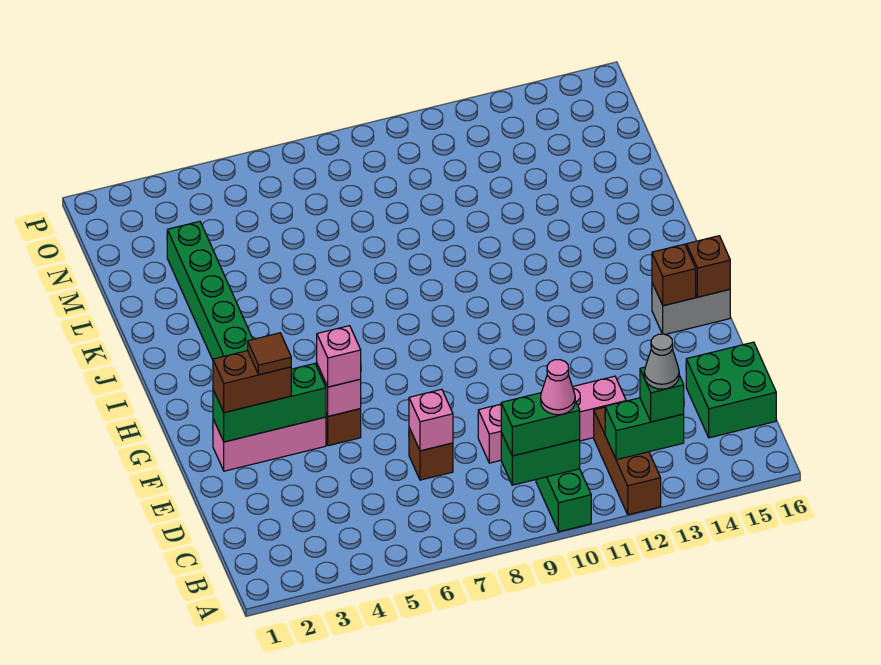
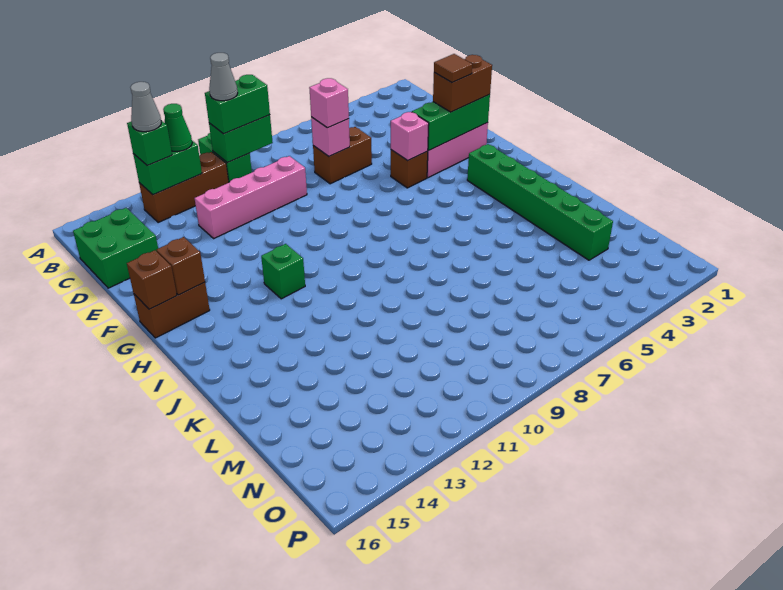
brown brick A12:C12 level 1 -> brown brick B11:B13 level 1
pink cone B10 level 4 -> grey cone B10 level 4
none -> green cone B12 level 3
brown brick D7 level 1 -> brown brick D6:D7 level 1
pink brick F5 level 3 -> pink brick D7 level 3
grey brick G15:G16 level 1 -> brown brick G15:G16 level 1
none -> green brick H12 level 1

